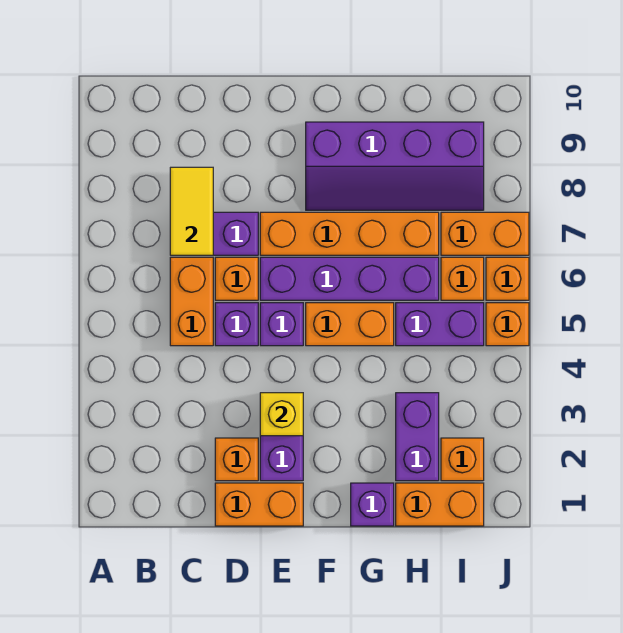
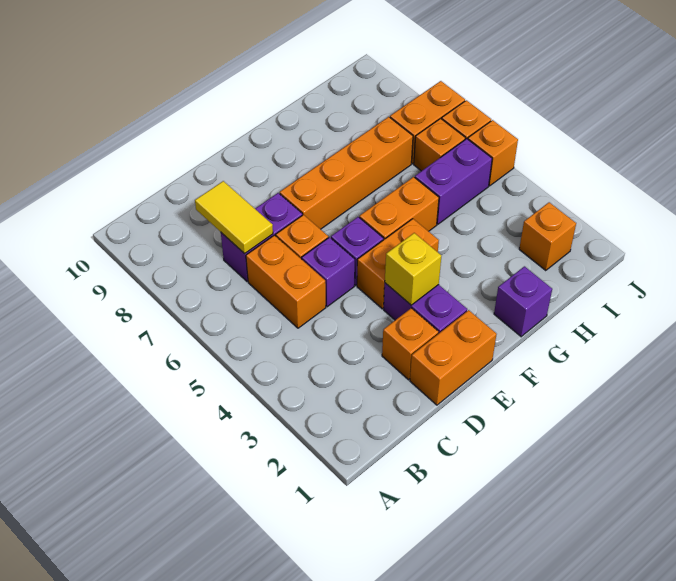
purple brick E6:H6 level 1 -> none
purple slope F8:I9 level 1 top 9 -> none
orange brick H1:I1 level 1 -> orange brick E4:F4 level 1
purple brick H2:H3 level 1 -> none

